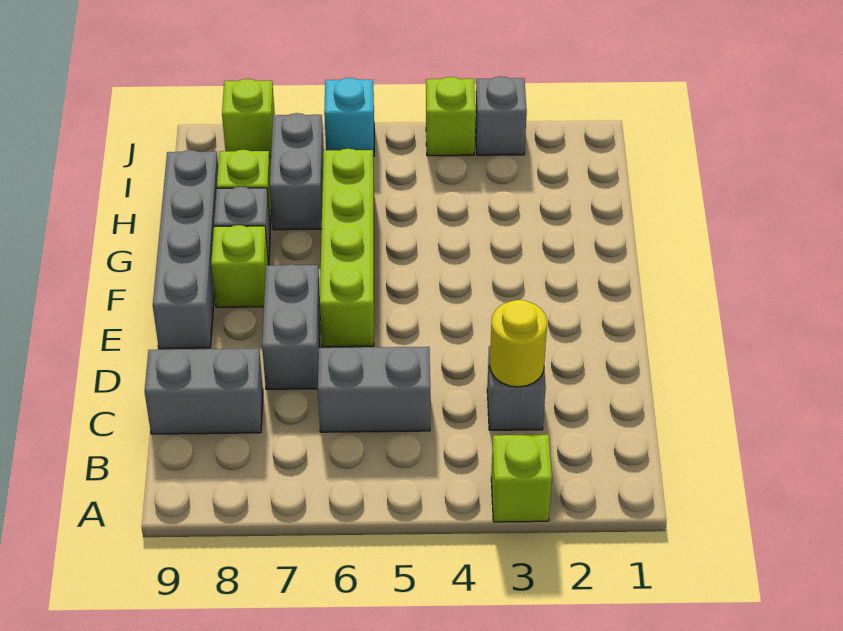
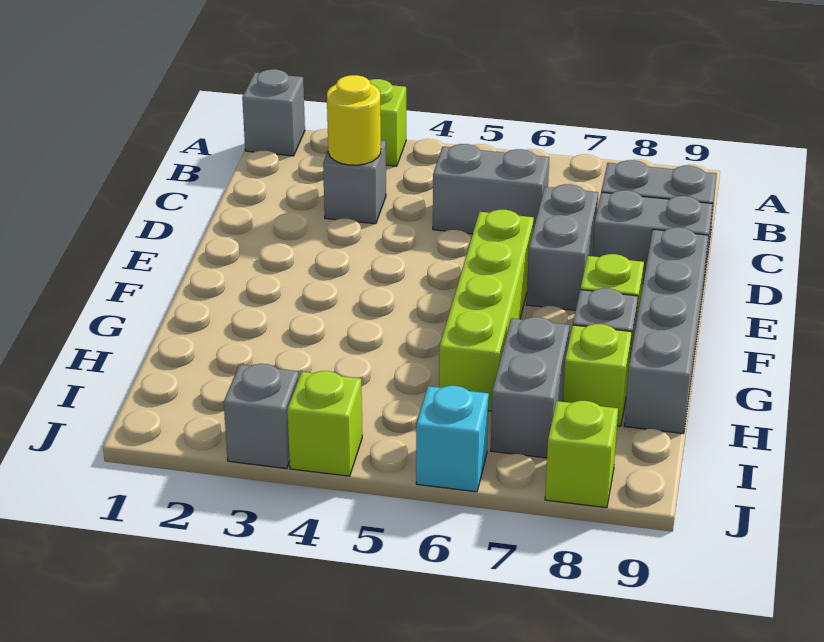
none -> grey brick A1 level 1
none -> grey brick D8:D9 level 1

